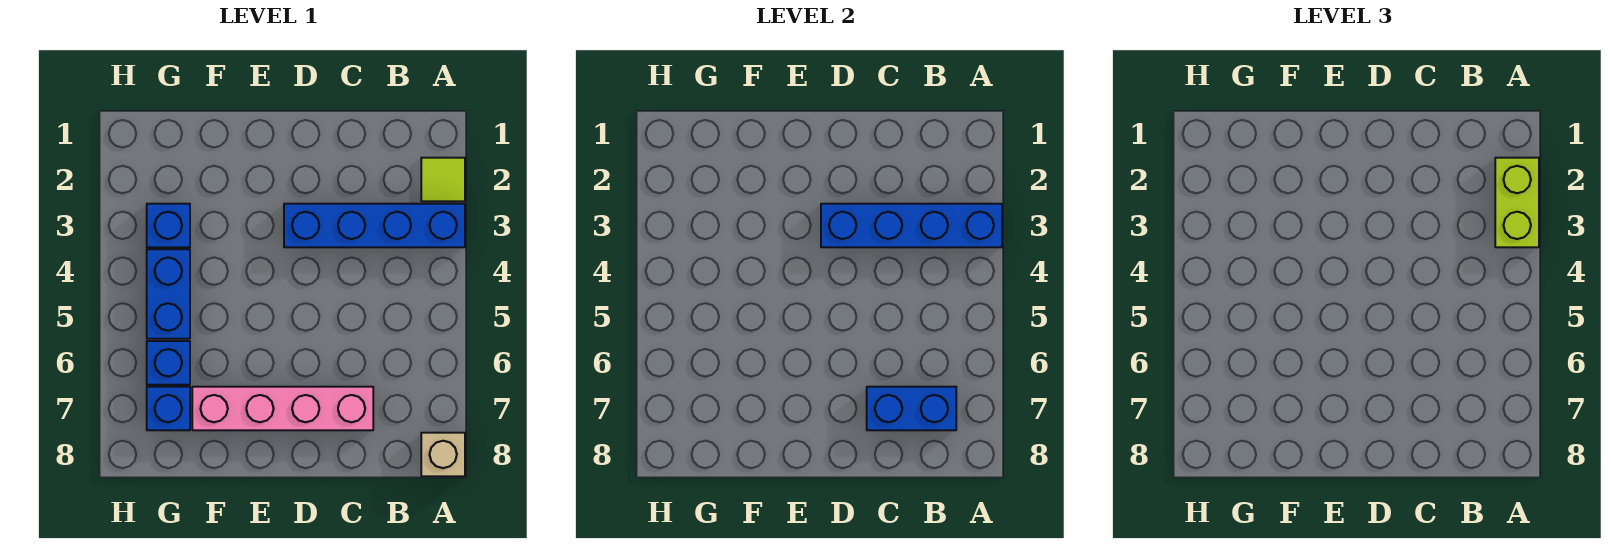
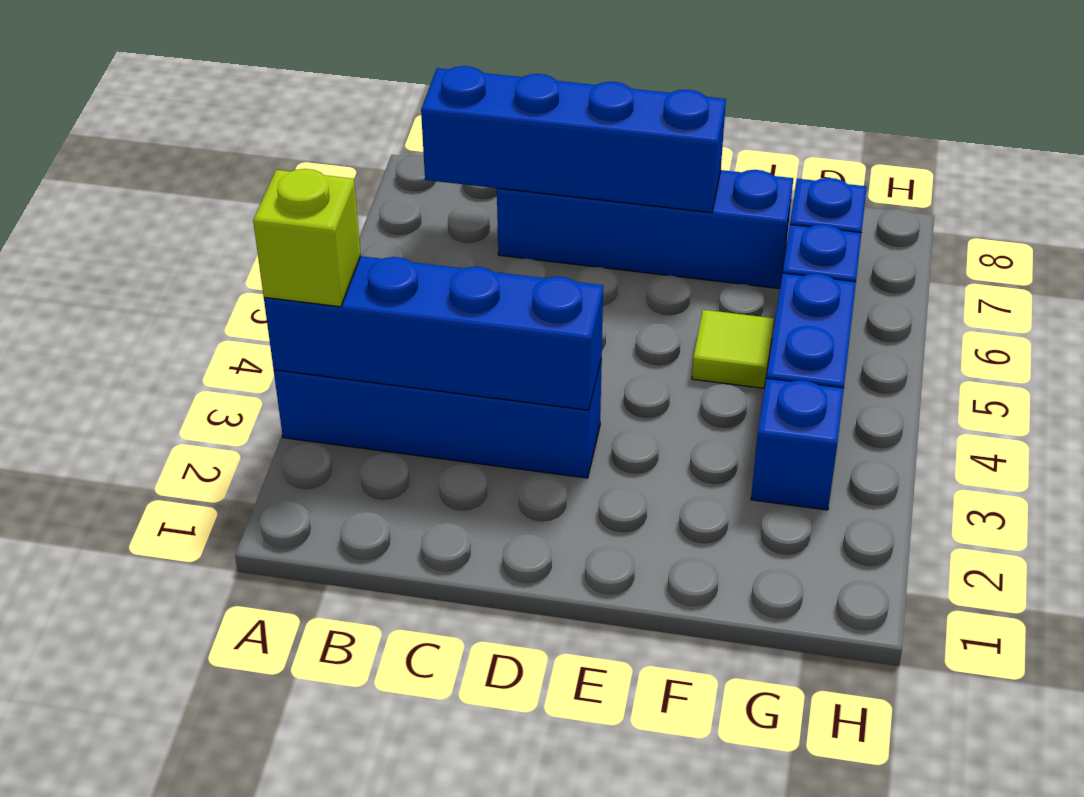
lime tile A2 level 1 -> lime tile F5 level 1
lime brick A2:A3 level 3 -> lime brick A3 level 3
tan brick A8 level 1 -> none
blue brick B7:C7 level 2 -> blue brick B7:E7 level 2
pink brick C7:F7 level 1 -> blue brick C7:F7 level 1

